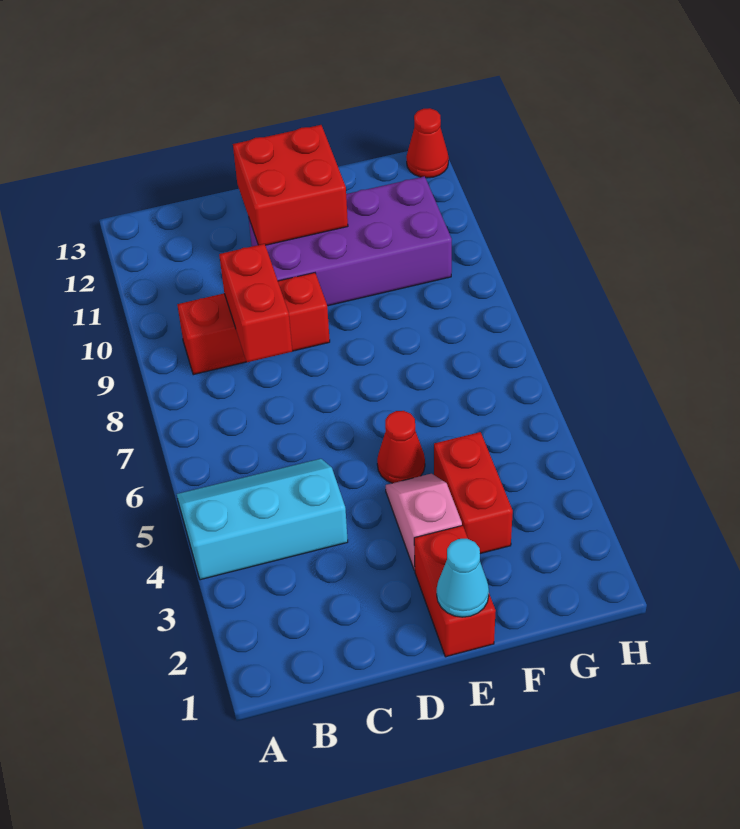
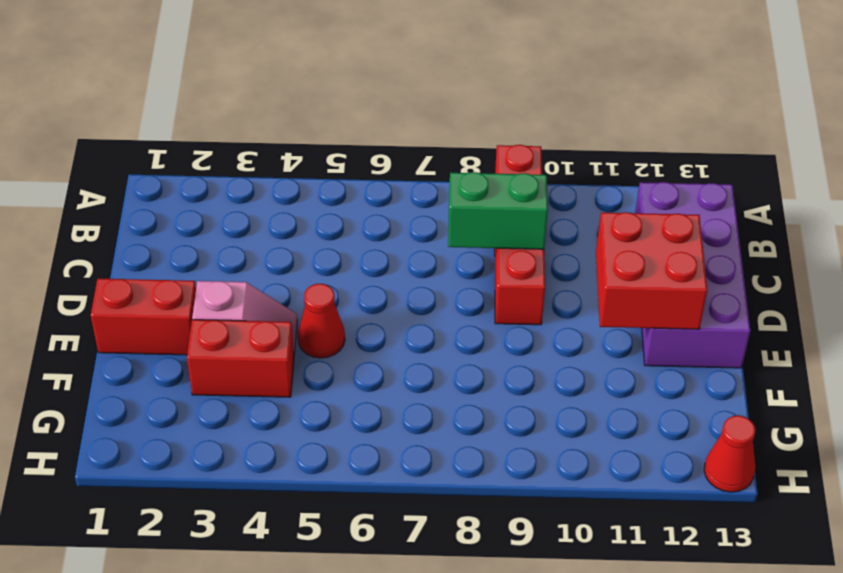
cyan slope A4:C5 level 1 top 4 -> none
red brick B9:D9 level 1 -> red brick A9:D9 level 1
red brick C8:C9 level 2 -> green brick C8:C9 level 2
purple brick D10:G11 level 1 -> purple brick B12:E13 level 1
cyan cone E1 level 2 -> none

